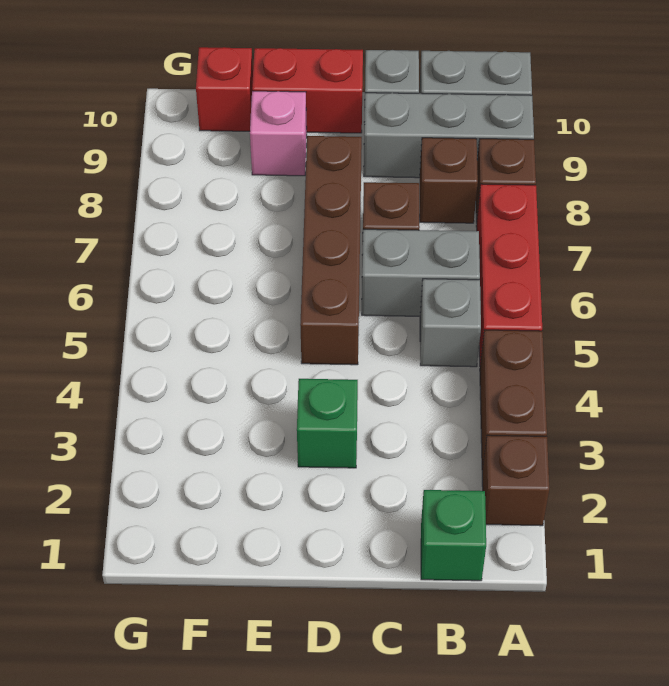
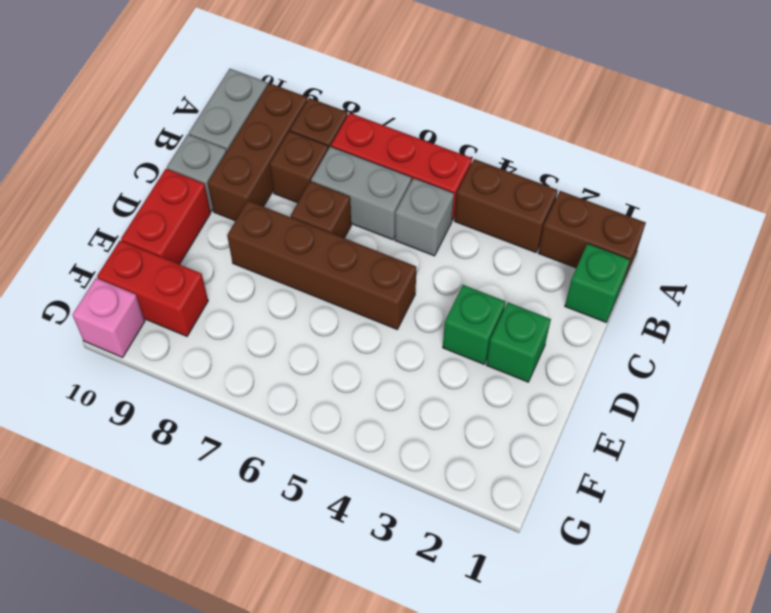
brown brick A2 level 1 -> brown brick A1:A2 level 1
grey brick A9:C9 level 1 -> brown brick A9:C9 level 1
grey brick B6:C6 level 1 -> grey brick B6:B7 level 1
none -> green brick D2 level 1
pink brick E9 level 1 -> pink brick G10 level 1
red brick F10 level 1 -> red brick F9:F10 level 1

